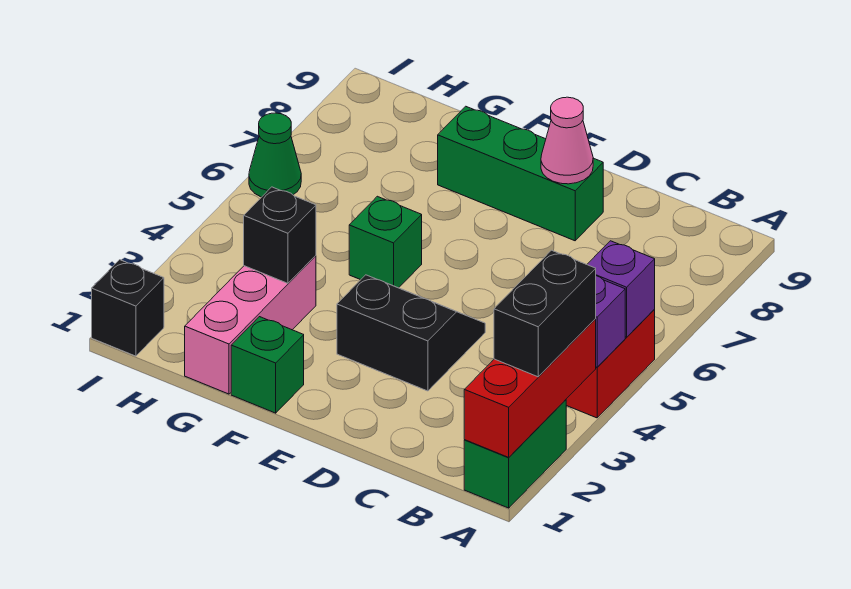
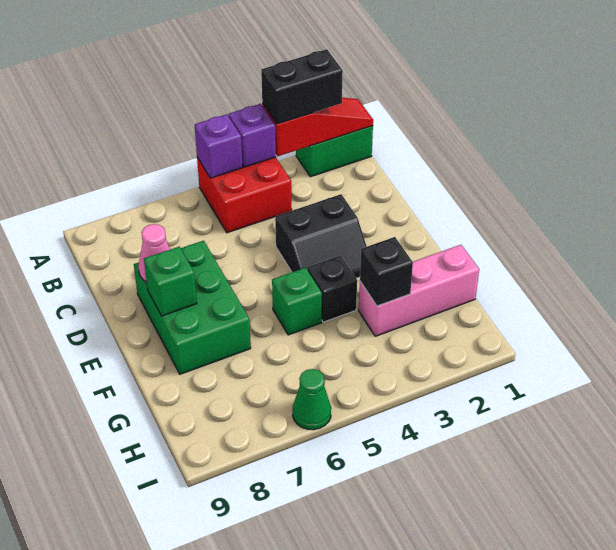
red brick A1:A3 level 2 -> red slope A1:A3 level 2 top 3
black slope D3:E4 level 1 top 3 -> black slope D3:E4 level 1 top D
green brick D8:F8 level 1 -> green brick D7:F8 level 1
green brick F1 level 1 -> green brick E8 level 2
black brick I1 level 1 -> black brick F4 level 1

